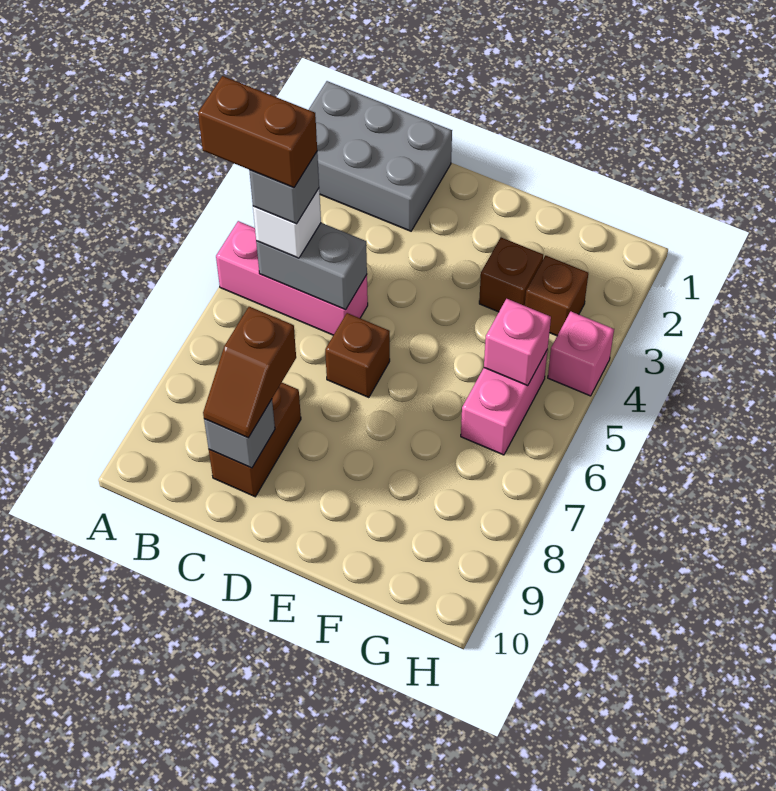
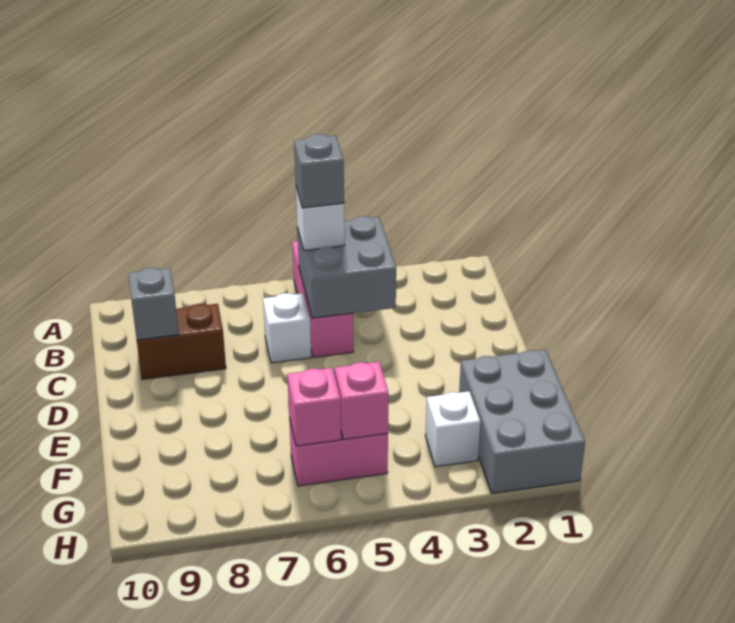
grey brick A1:C2 level 1 -> grey brick F1:H2 level 1
brown brick A5:B5 level 5 -> none
grey brick B5:C5 level 2 -> grey brick B4:C5 level 2
none -> white brick C6 level 1
brown slope C8:C9 level 3 top 8 -> none
brown brick D6 level 1 -> none
brown brick F3 level 1 -> none
brown brick G3 level 1 -> white brick G3 level 1
pink brick H4 level 1 -> pink brick G6 level 2

